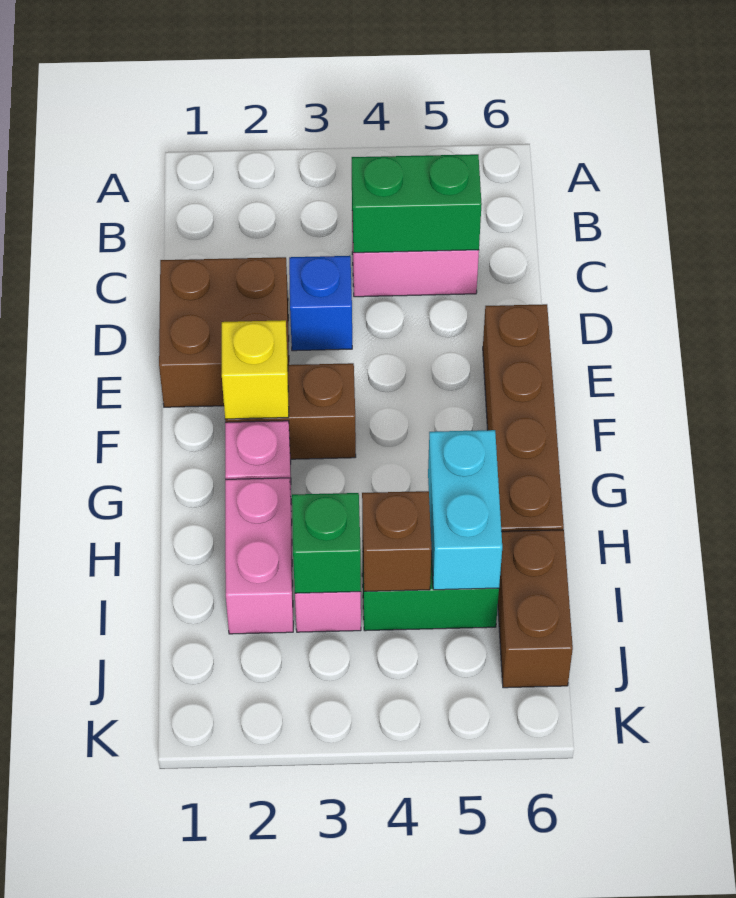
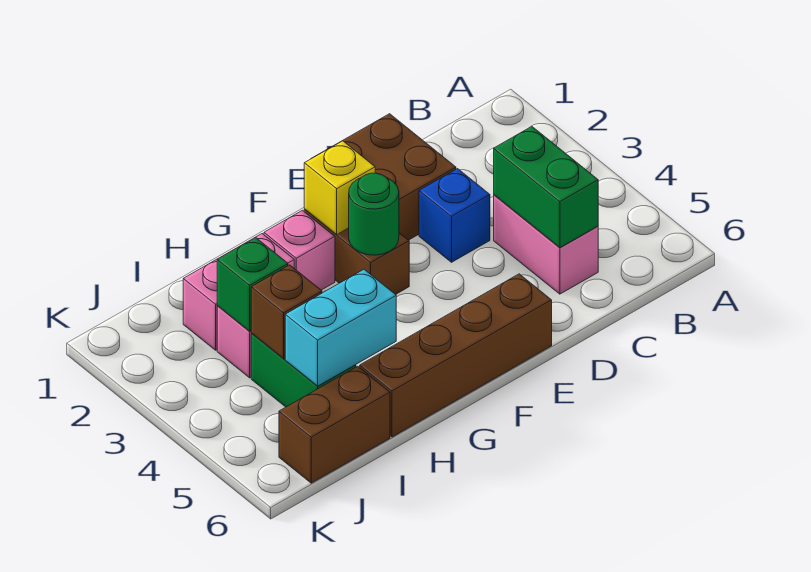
none -> green round brick F3 level 2

